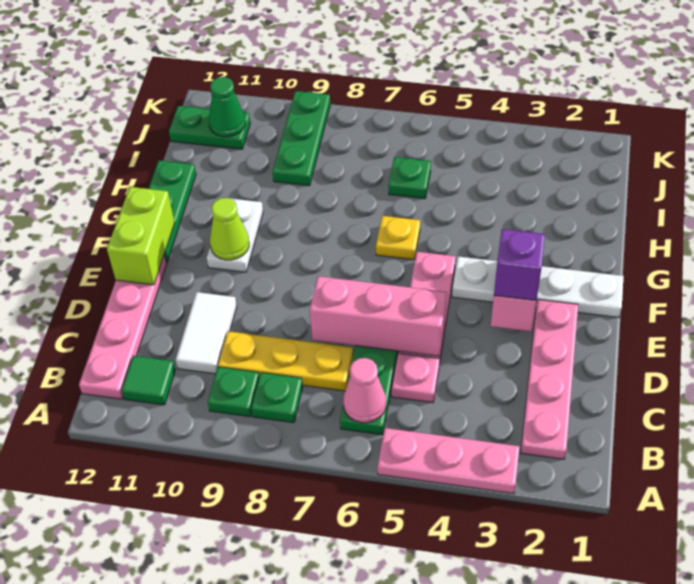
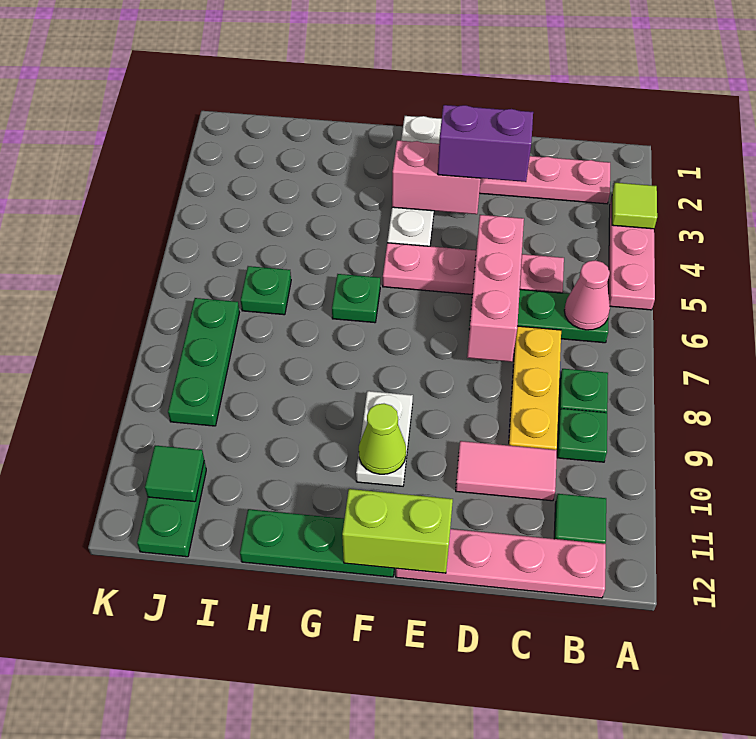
none -> lime tile A3 level 2
white tile C10:D10 level 1 -> pink tile C10:D10 level 1
purple brick E3 level 3 -> purple brick D3:E3 level 3
white plate F10:G10 level 1 -> white plate F9:F10 level 1
yellow plate G6 level 1 -> green plate G6 level 1
green plate I9:K9 level 1 -> green plate J7:J9 level 1
green cone J11 level 2 -> green tile J11 level 2

